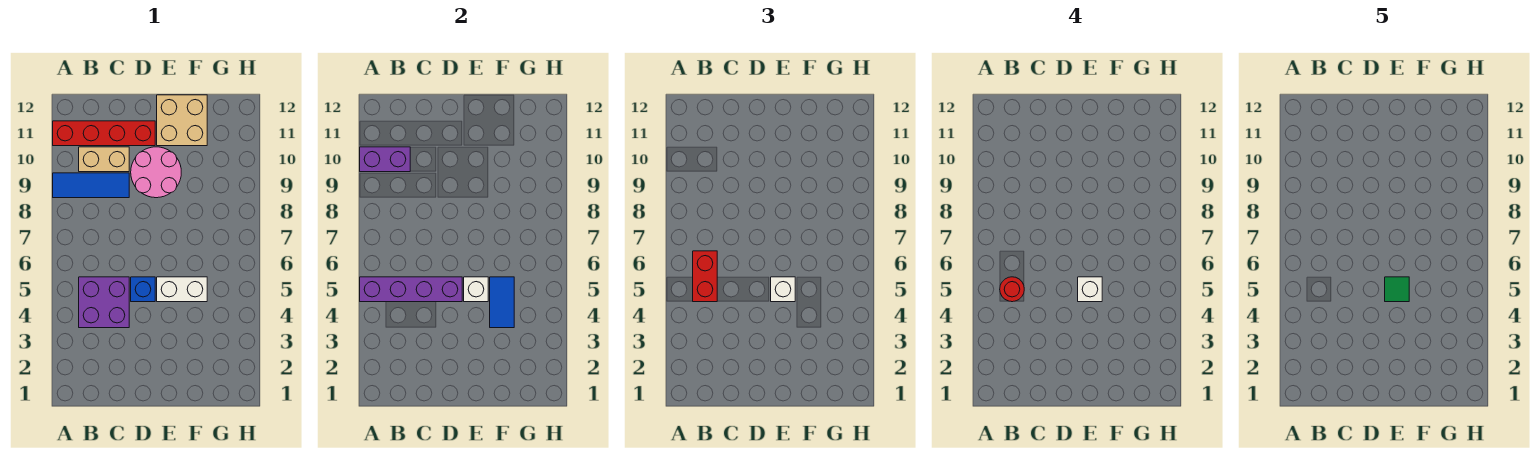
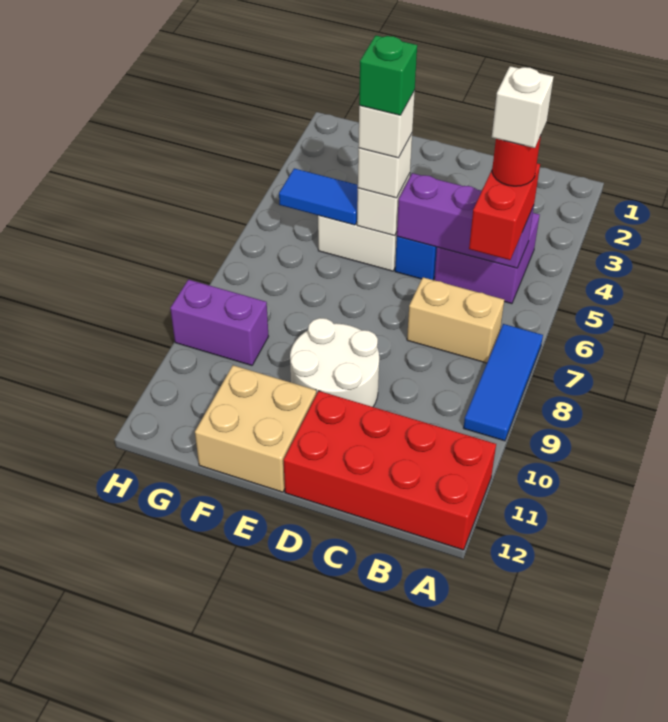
purple brick A5:D5 level 2 -> purple brick B5:D5 level 2
blue tile A9:C9 level 1 -> blue tile A7:A9 level 1
purple brick A10:B10 level 2 -> purple brick G9:H9 level 1
red brick A11:D11 level 1 -> red brick A11:D12 level 1
none -> white brick B5 level 5
tan brick B10:C10 level 1 -> tan brick B7:C7 level 1
pink round brick D9:E10 level 1 -> white round brick D9:E10 level 1
green tile E5 level 5 -> green brick E5 level 5
blue tile F4:F5 level 2 -> blue tile F5:G5 level 2

